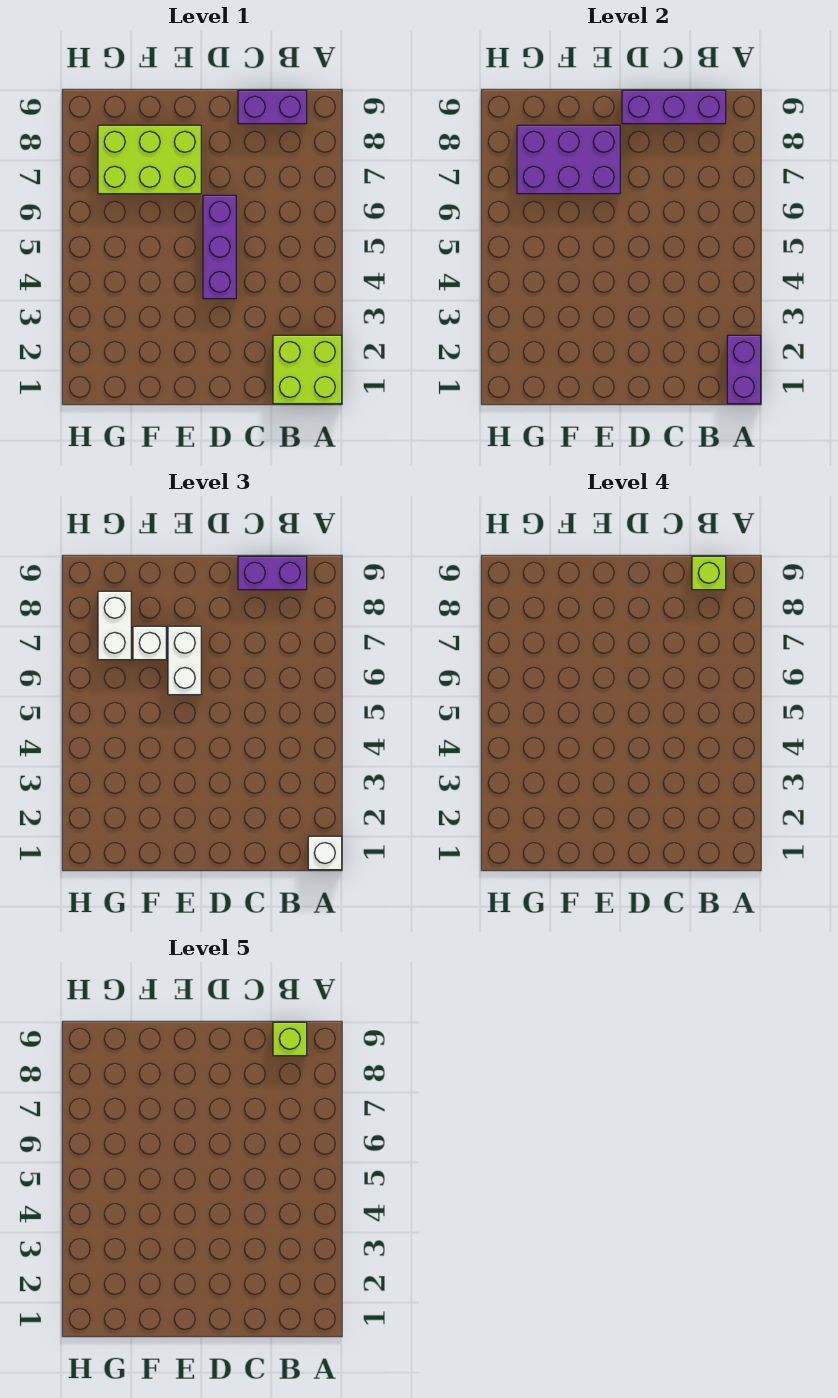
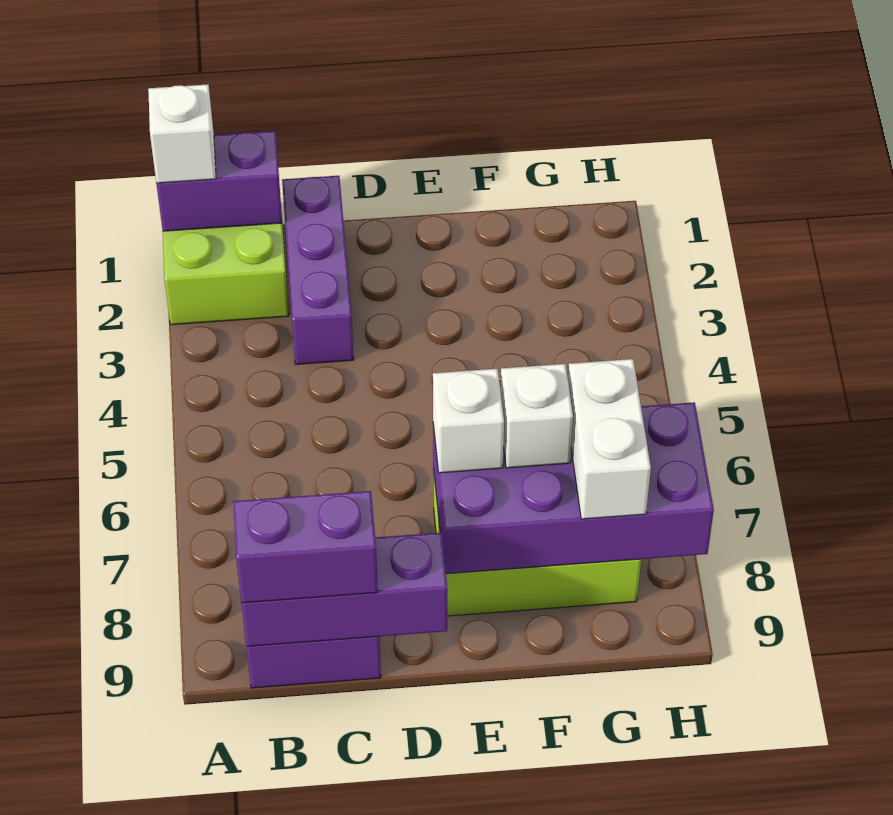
purple brick A1:A2 level 2 -> purple brick A1:B1 level 2
lime brick B9 level 4 -> none
lime brick B9 level 5 -> none
purple brick D4:D6 level 1 -> purple brick C1:C3 level 1
white brick E6:E7 level 3 -> white brick E7 level 3
purple brick E7:G8 level 2 -> purple brick E7:H8 level 2

